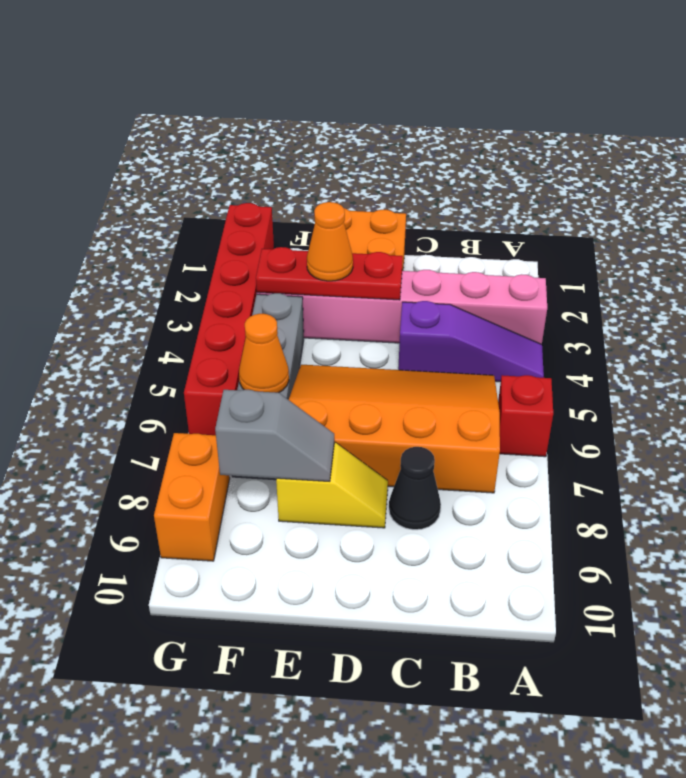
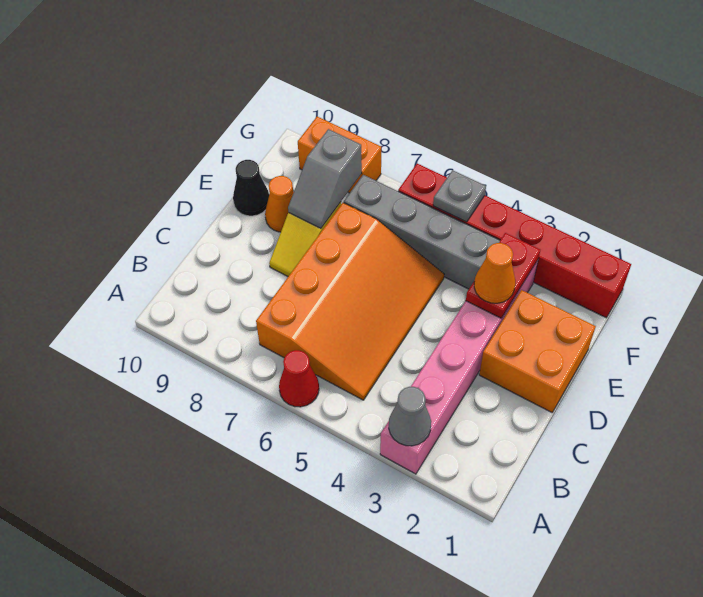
none -> grey cone A3 level 2
purple slope A4:C4 level 1 top C -> none
red brick A6 level 1 -> red cone A6 level 1
black cone C8 level 1 -> black cone E10 level 1
red plate D3:F3 level 2 -> red plate E3:F3 level 2
orange cone F6 level 2 -> orange cone E9 level 1
none -> grey plate G5 level 2

